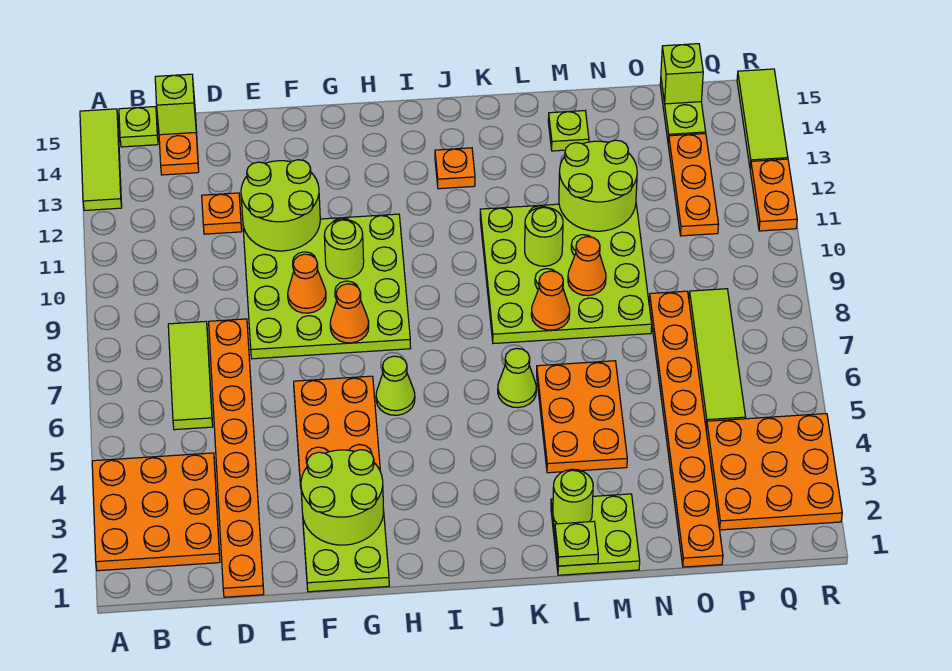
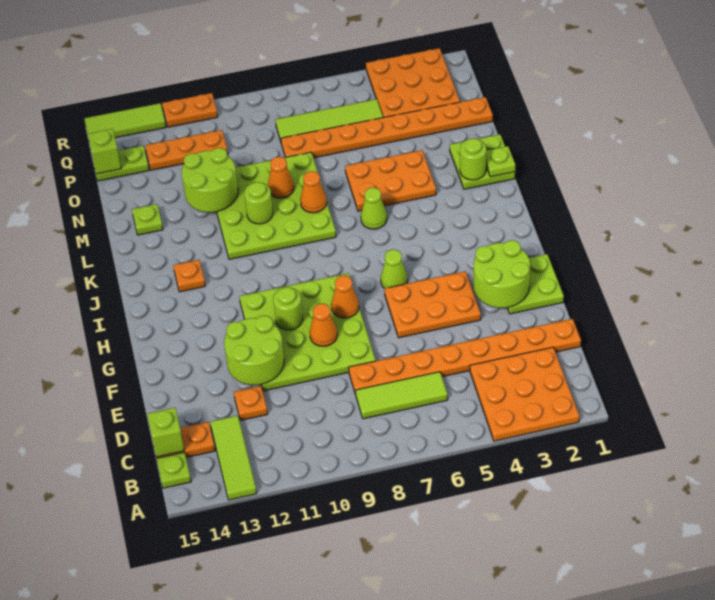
lime tile A13:A15 level 1 -> lime tile A13:C13 level 1

